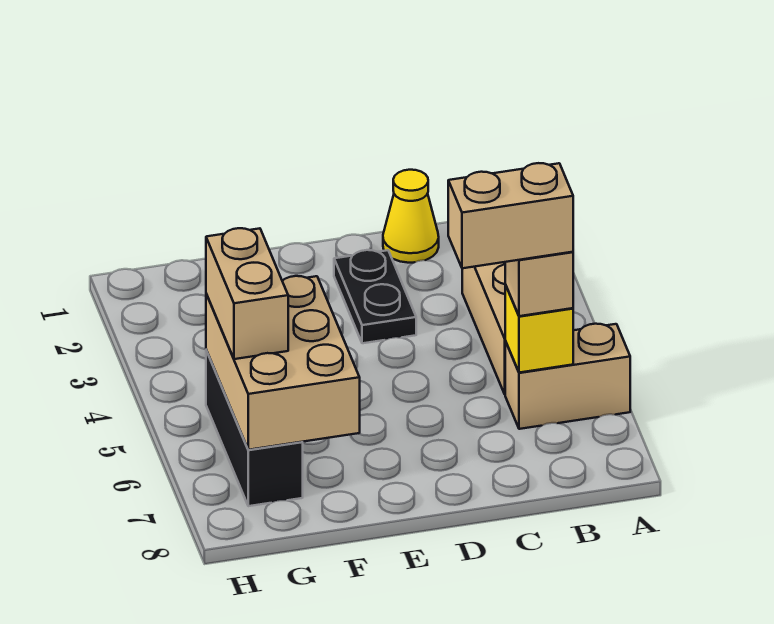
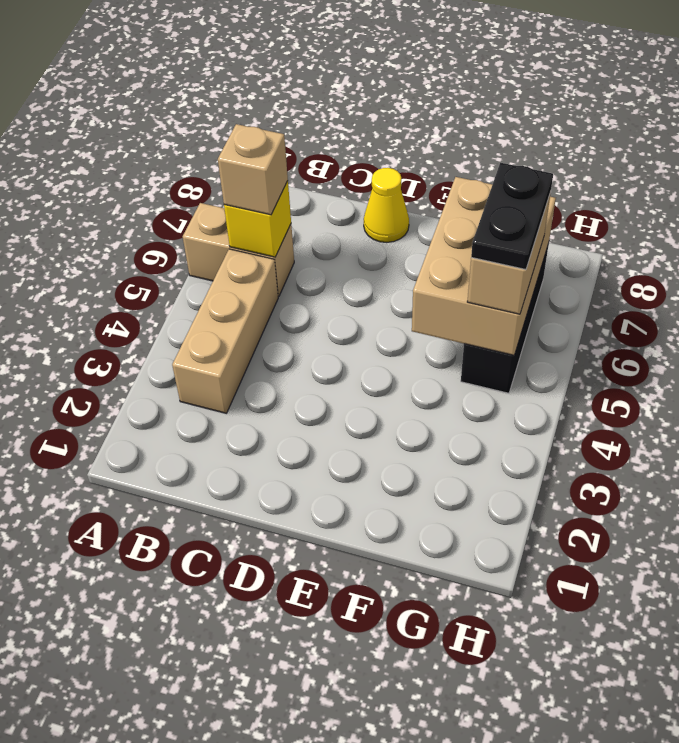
tan brick B6:C6 level 4 -> none
yellow cone C1 level 1 -> yellow cone D8 level 1
black plate D2:D3 level 1 -> black plate G5:G6 level 4

